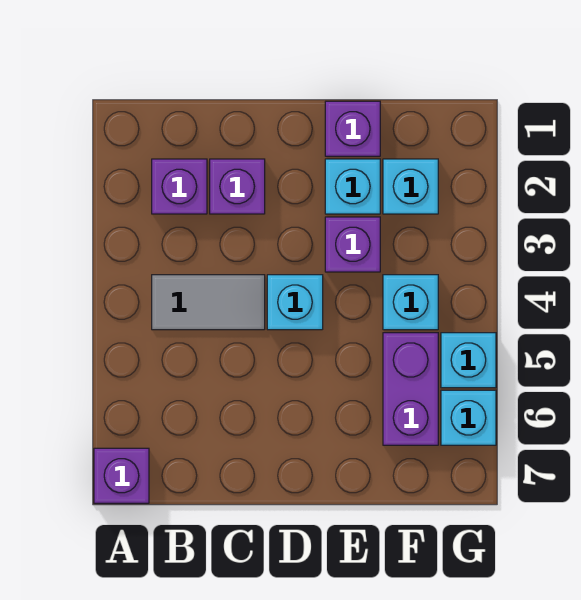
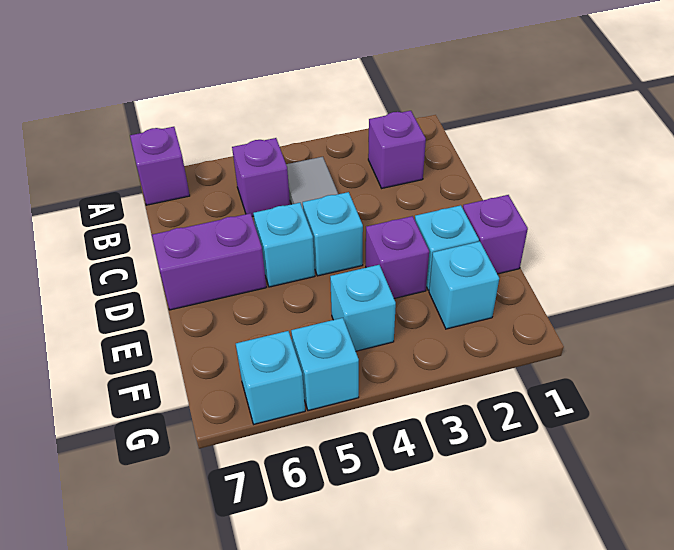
purple brick C2 level 1 -> purple brick B5 level 1
none -> cyan brick D5 level 1
purple brick F5:F6 level 1 -> purple brick D6:D7 level 1

